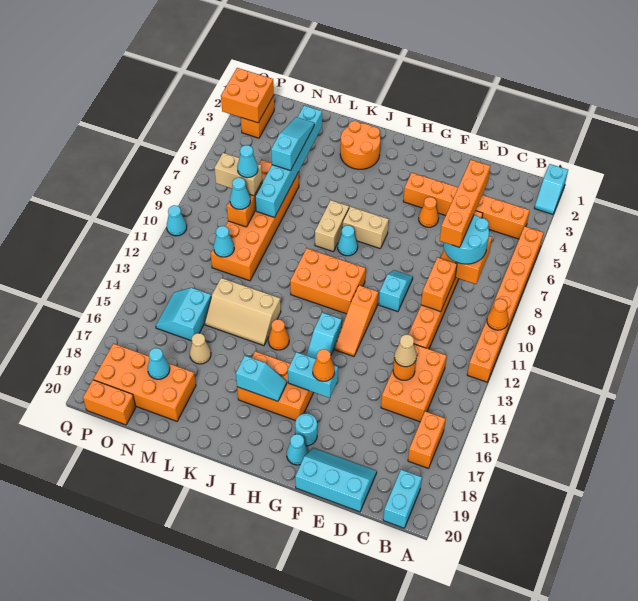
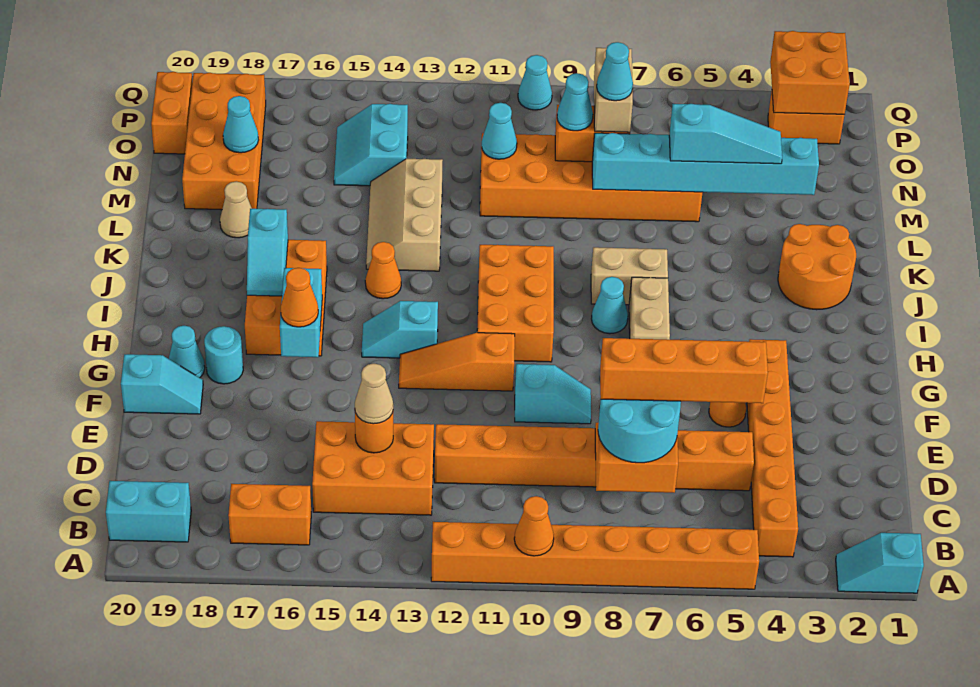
orange brick D9:D10 level 2 -> none
cyan slope D19:F20 level 1 top 20 -> cyan slope F19:F20 level 1 top 20
tan cone M16 level 1 -> tan cone L18 level 1
cyan slope N14:O15 level 1 top N -> cyan slope N14:O15 level 1 top 14

